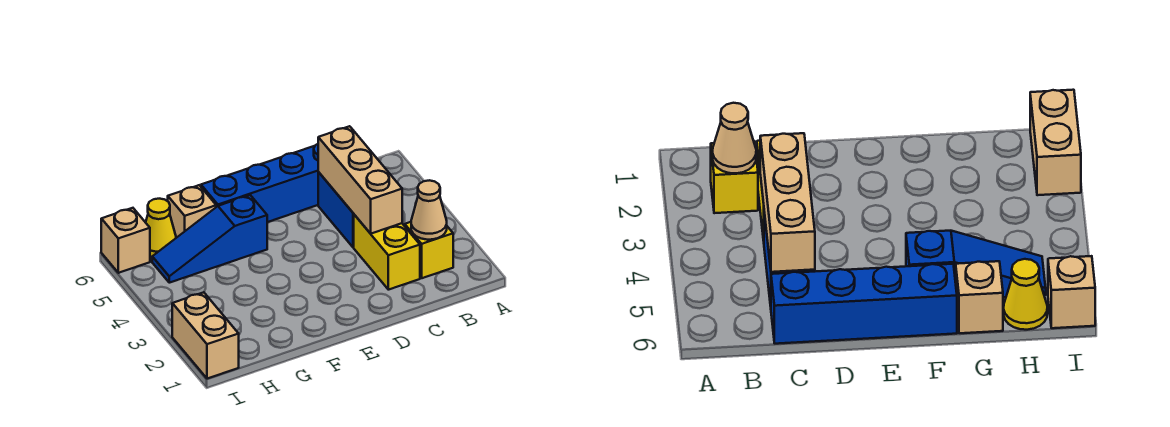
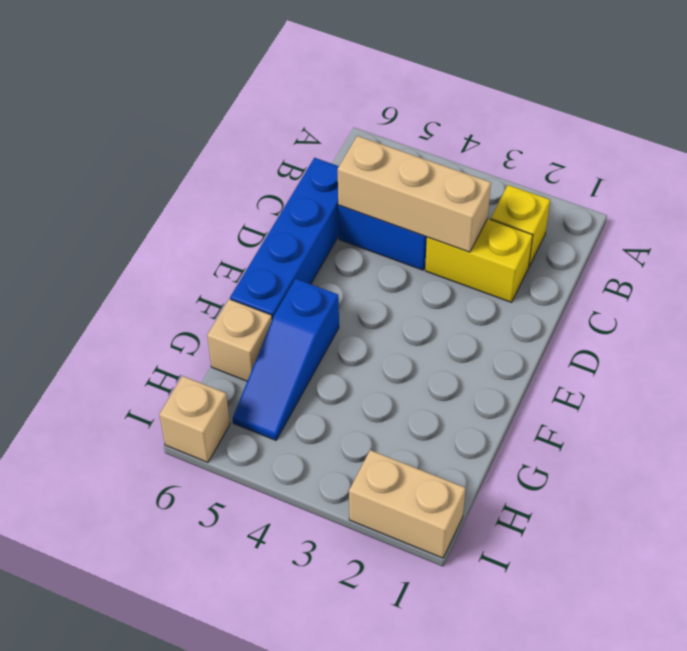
tan cone B2 level 2 -> none
yellow cone H6 level 1 -> none

